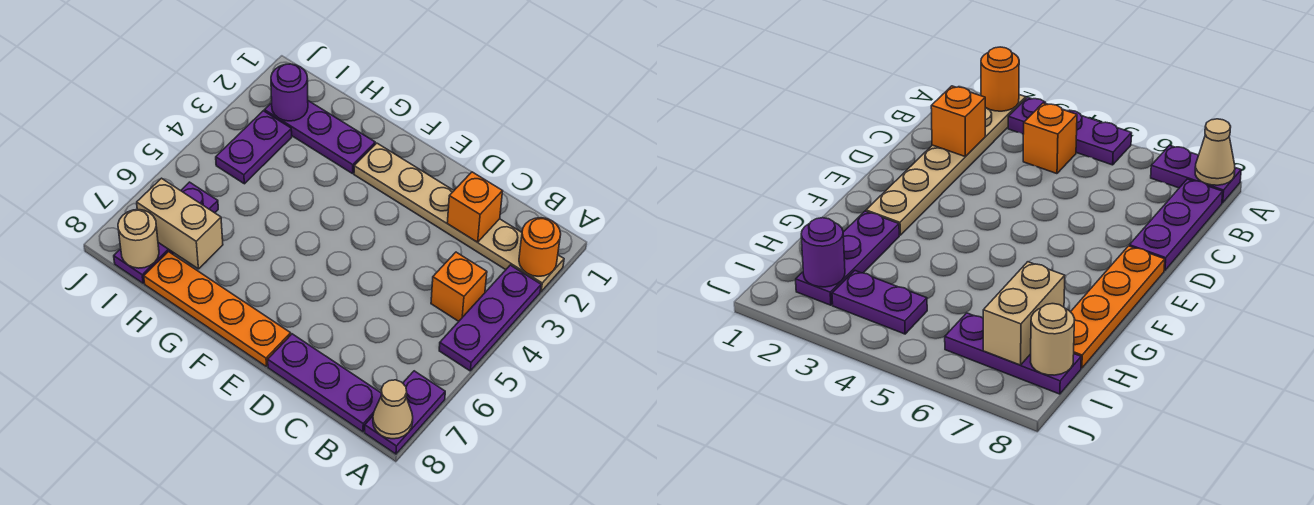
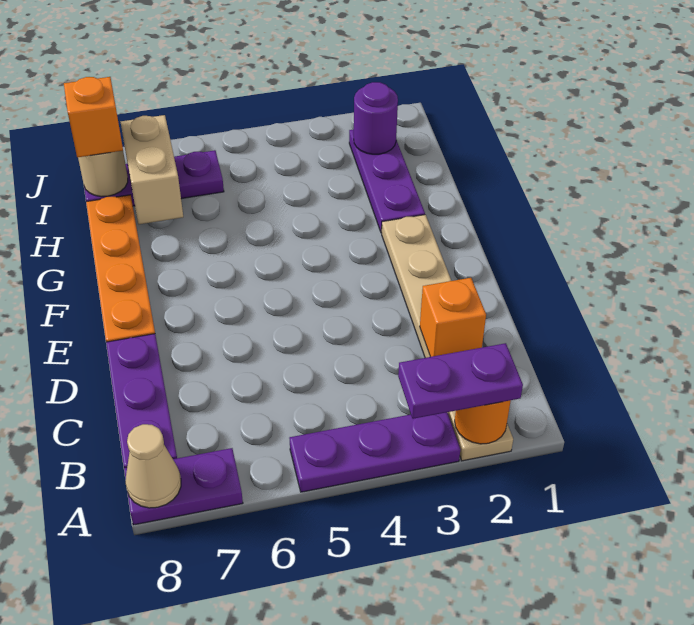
orange brick B4 level 1 -> orange brick I8 level 3
purple plate I3:I4 level 1 -> purple plate A2:A3 level 3

